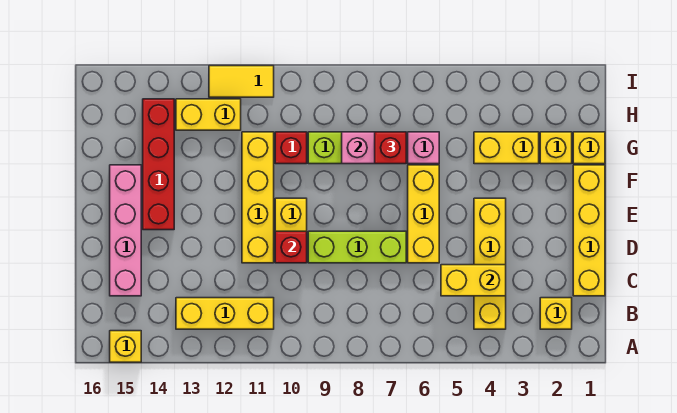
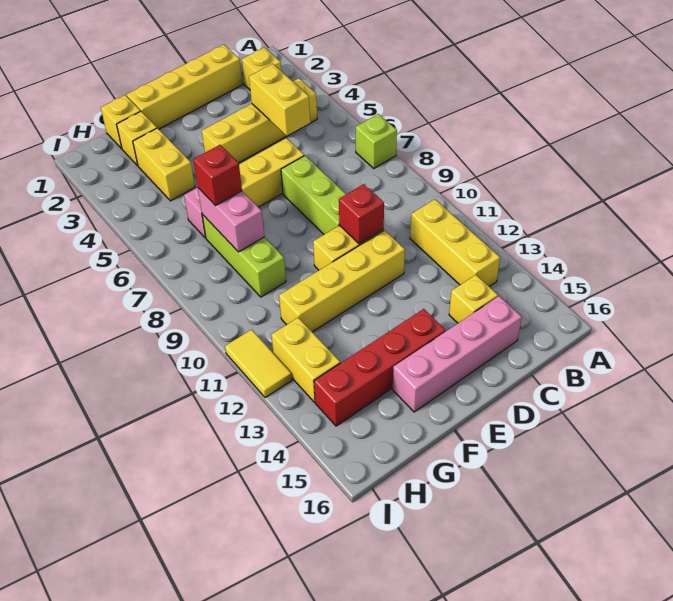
none -> lime brick A7 level 1
yellow brick A15 level 1 -> yellow brick C14 level 1
red brick G10 level 1 -> none

